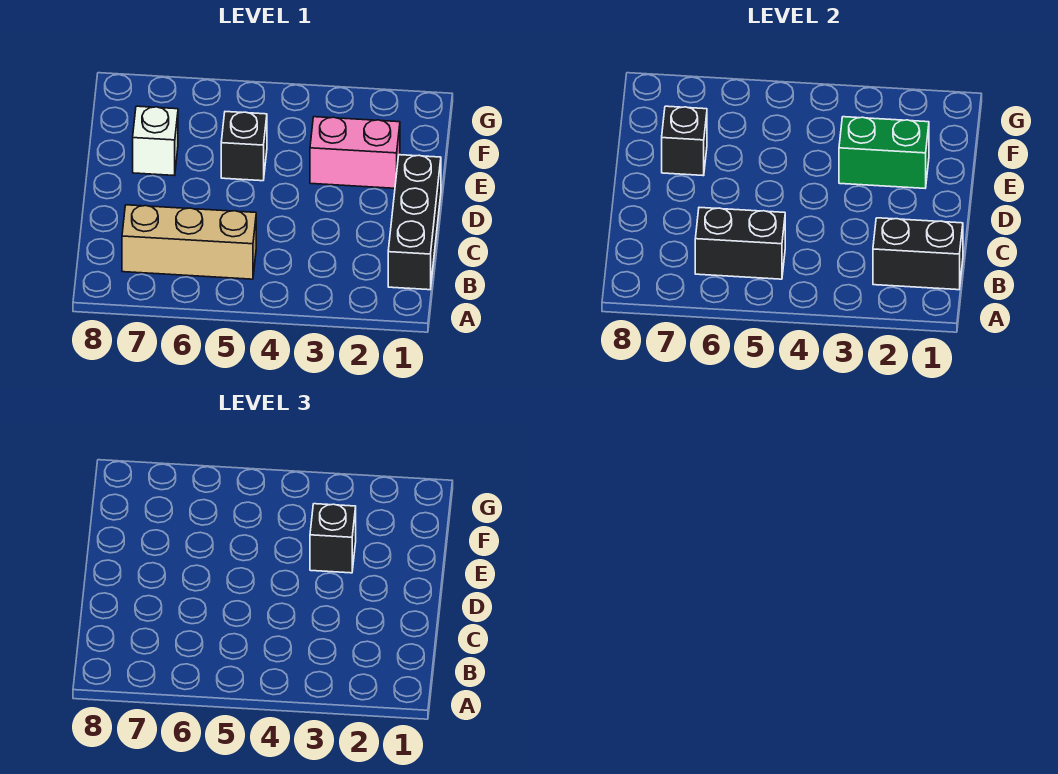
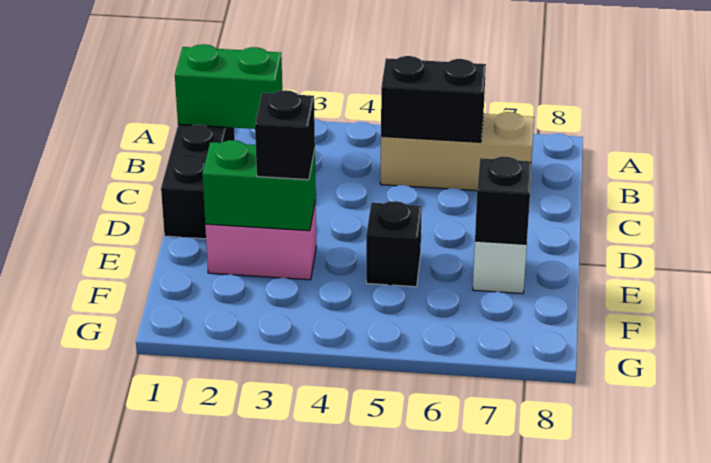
black brick B1:B2 level 2 -> green brick B1:B2 level 2

